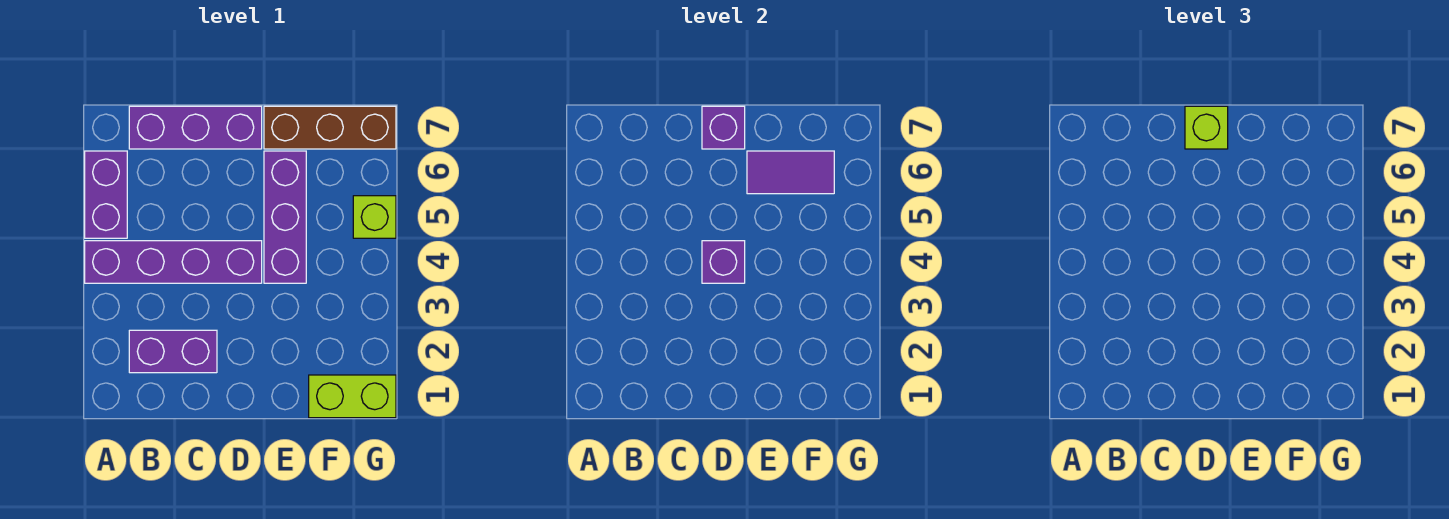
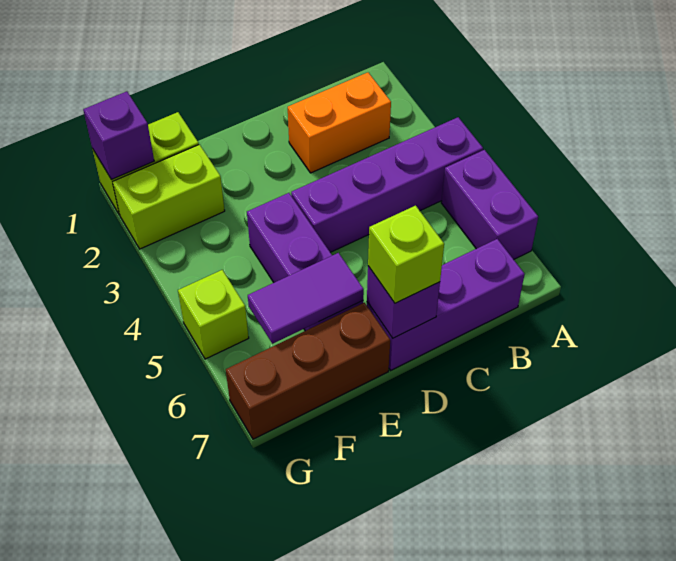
purple brick B2:C2 level 1 -> orange brick B2:C2 level 1
purple brick D4 level 2 -> purple brick G1 level 2
none -> lime brick F2:G2 level 1

